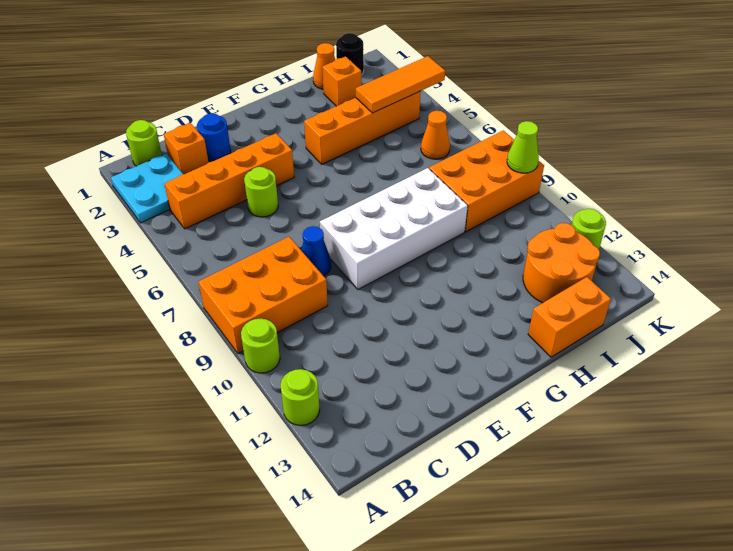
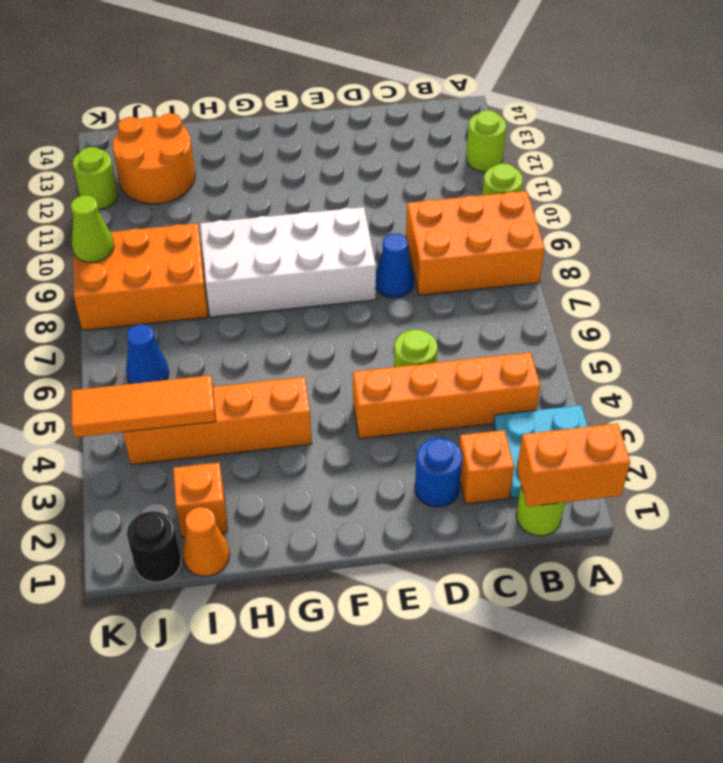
orange brick H14:I14 level 1 -> orange brick A1:B1 level 2
orange cone J6 level 1 -> blue cone J6 level 1

